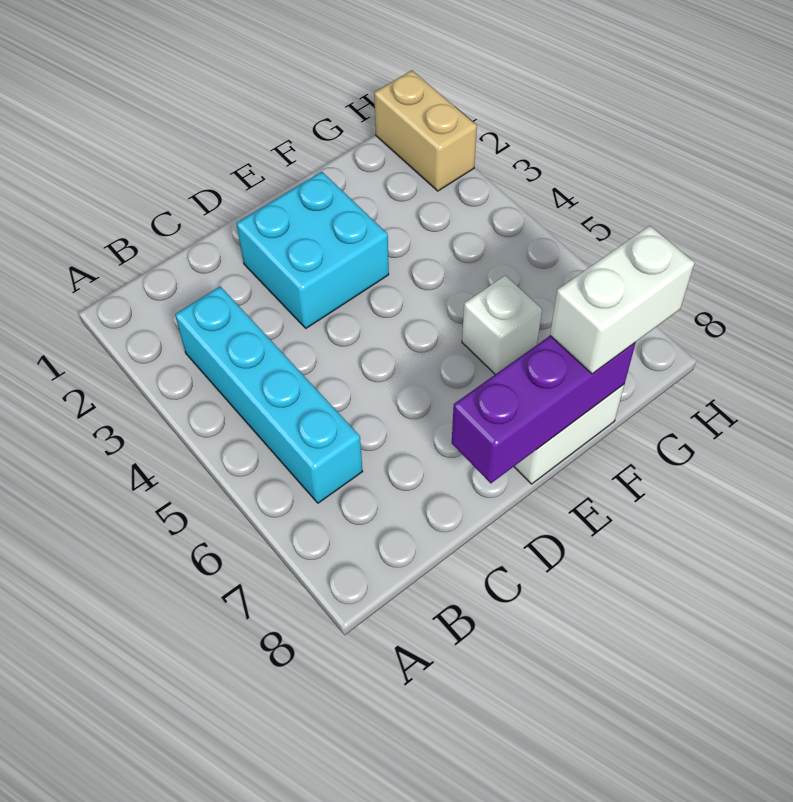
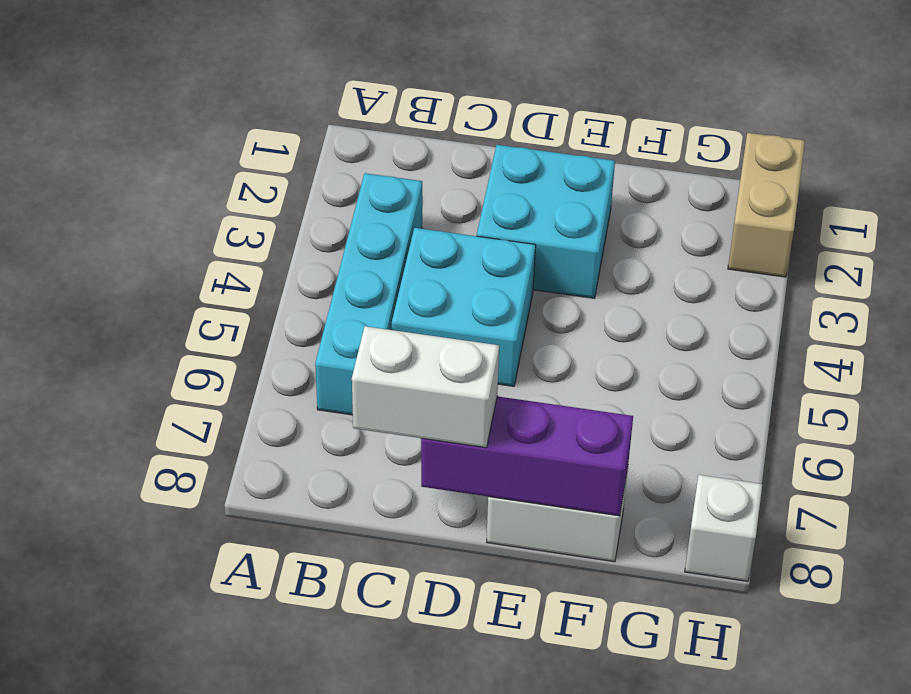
none -> cyan brick C4:D5 level 1
white brick F6 level 1 -> white brick H8 level 1
white brick F8:G8 level 3 -> white brick C8:D8 level 3

